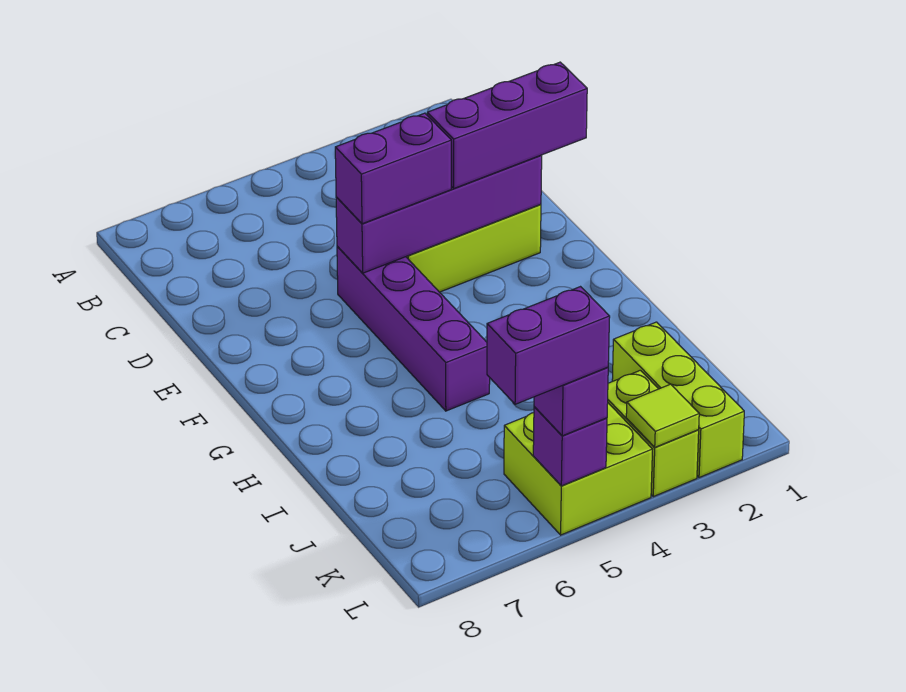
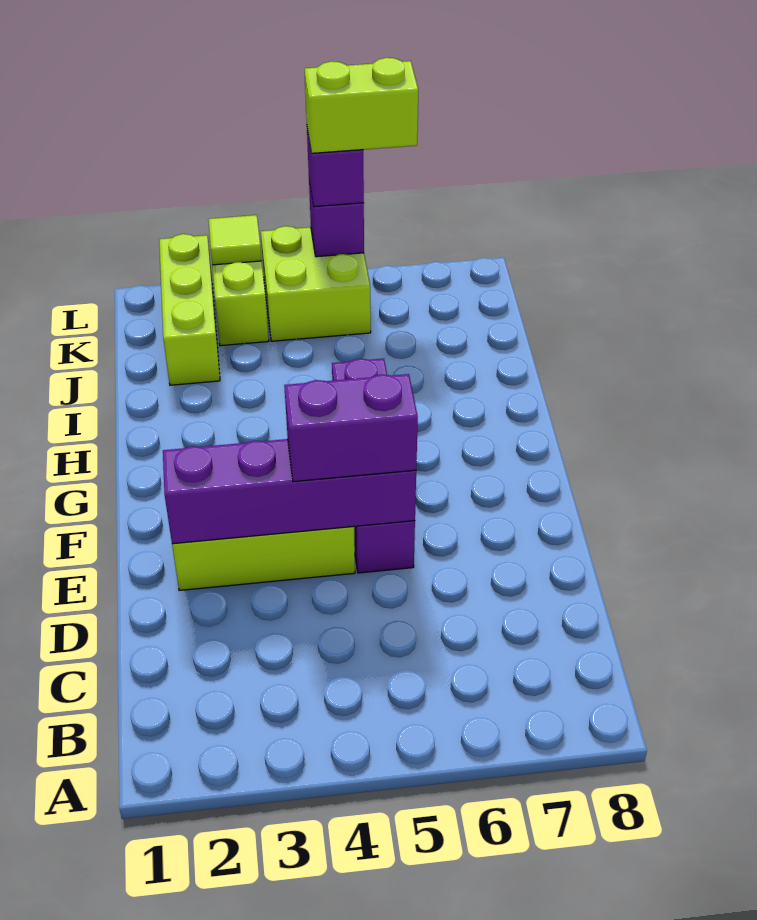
purple brick E1:E3 level 3 -> none
purple brick L5:L6 level 4 -> lime brick L5:L6 level 4

